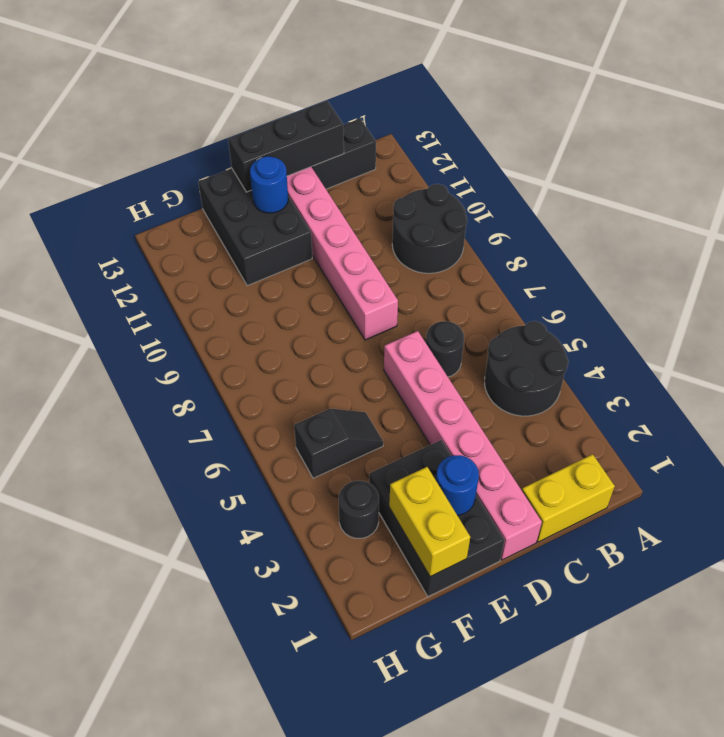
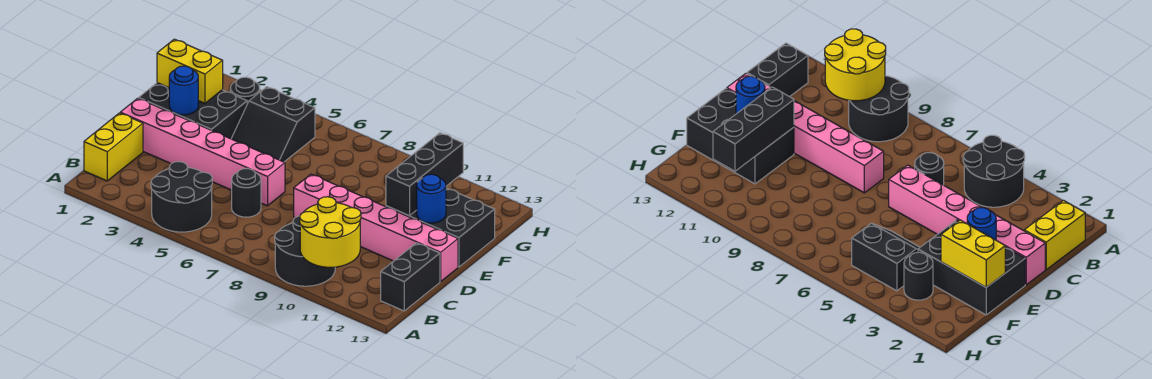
none -> yellow round brick A10:B11 level 2
black brick C13:E13 level 2 -> black brick E11:G11 level 2
black slope F5:G5 level 1 top G -> black slope F4:G5 level 1 top G

